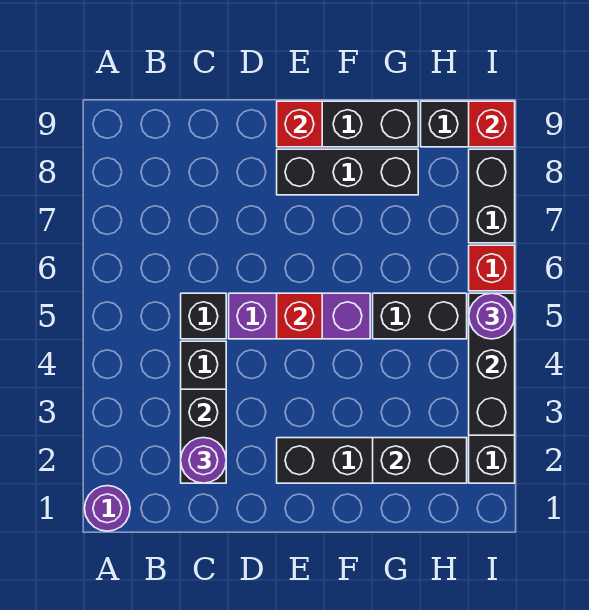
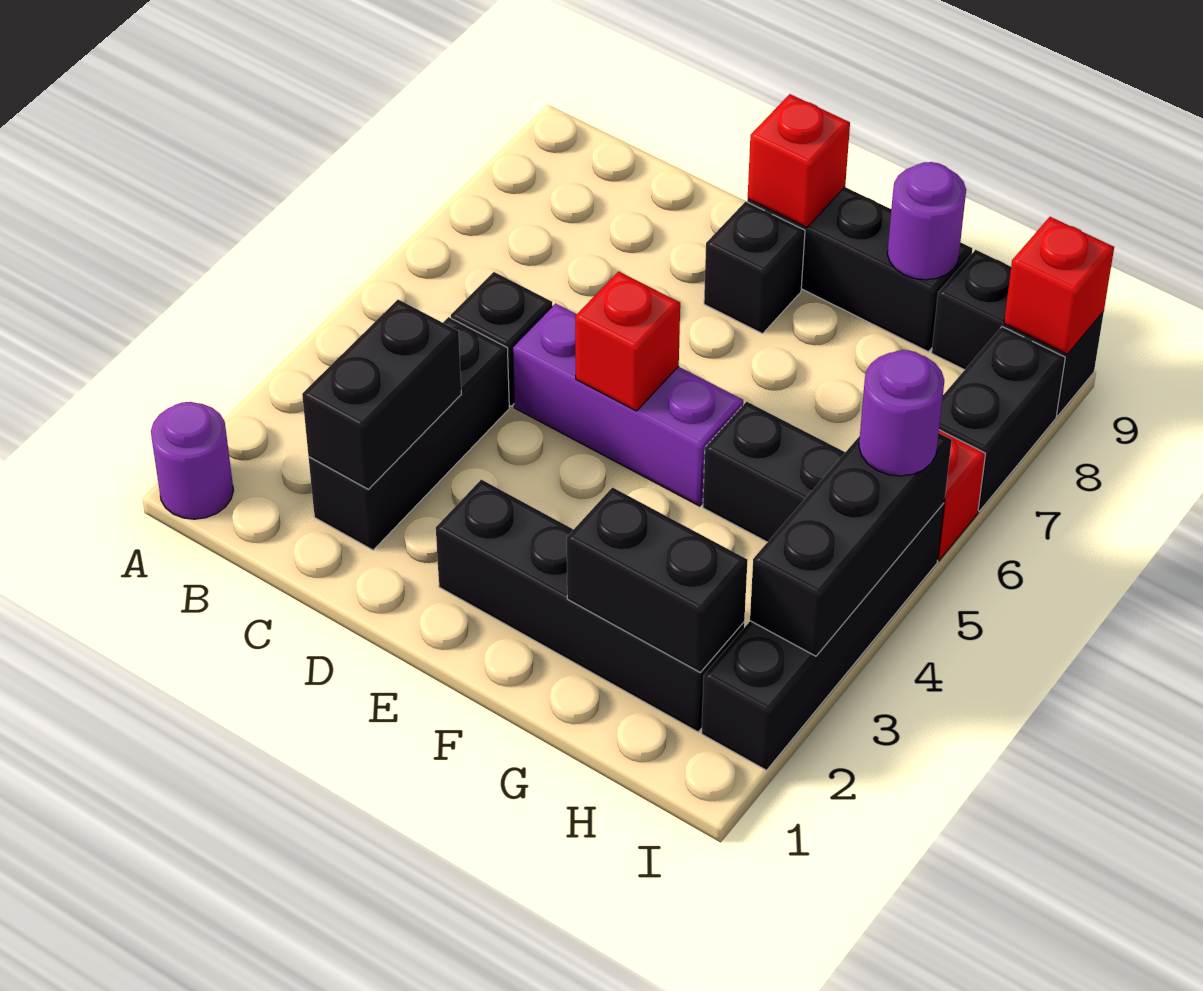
purple round brick C2 level 3 -> purple round brick G9 level 2
black brick E8:G8 level 1 -> black brick E8 level 1

